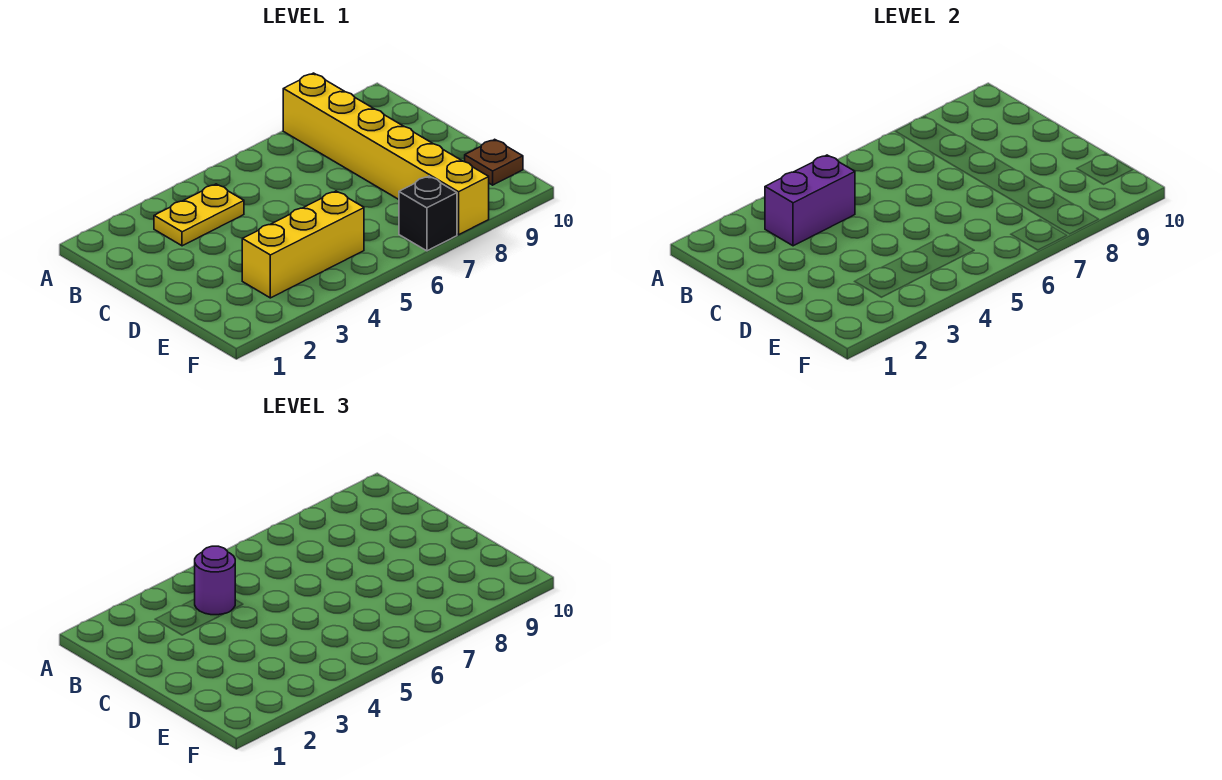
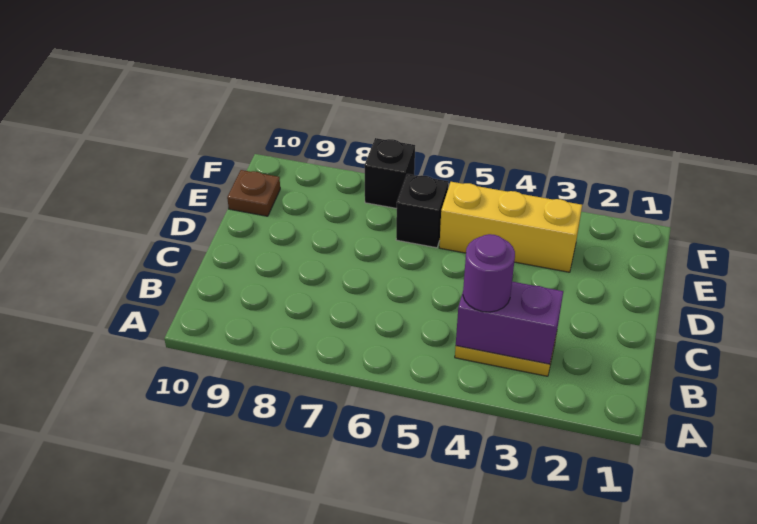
yellow brick A8:F8 level 1 -> none
none -> black brick E6 level 1

